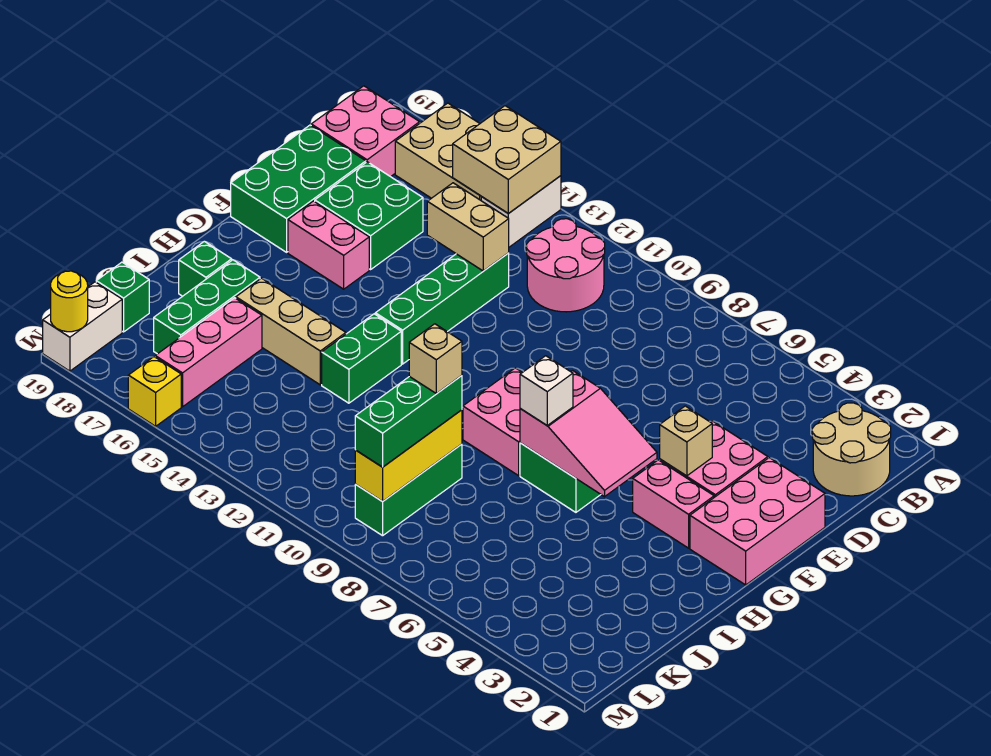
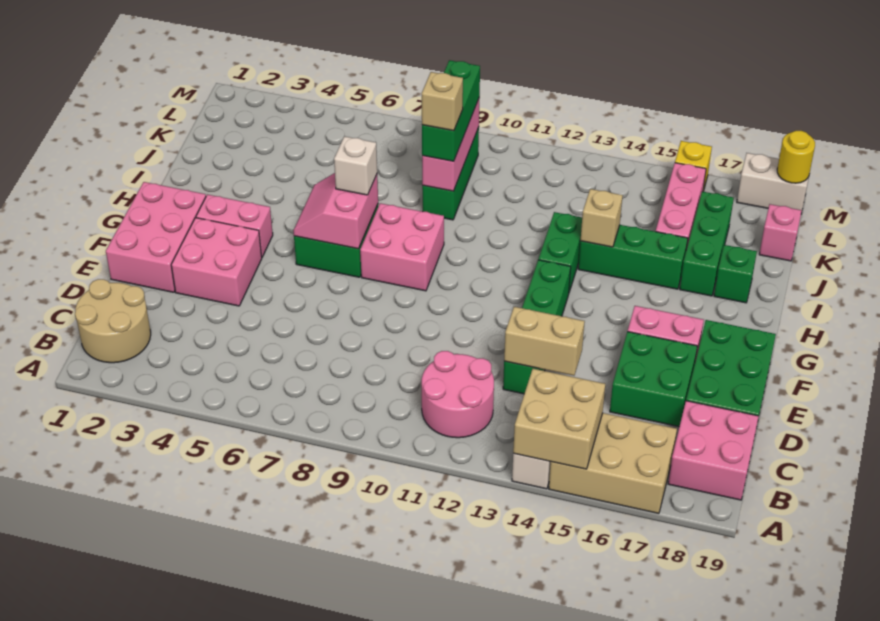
tan brick F4 level 2 -> tan brick I14 level 2
pink slope G5:H7 level 2 top 7 -> pink slope G6:H7 level 2 top 7
tan brick I14:I16 level 1 -> green brick I14:I16 level 1
yellow brick J9:L9 level 2 -> pink brick J9:L9 level 2
green brick K19 level 1 -> pink brick K19 level 1
white brick L19:M19 level 1 -> white brick M18:M19 level 1

